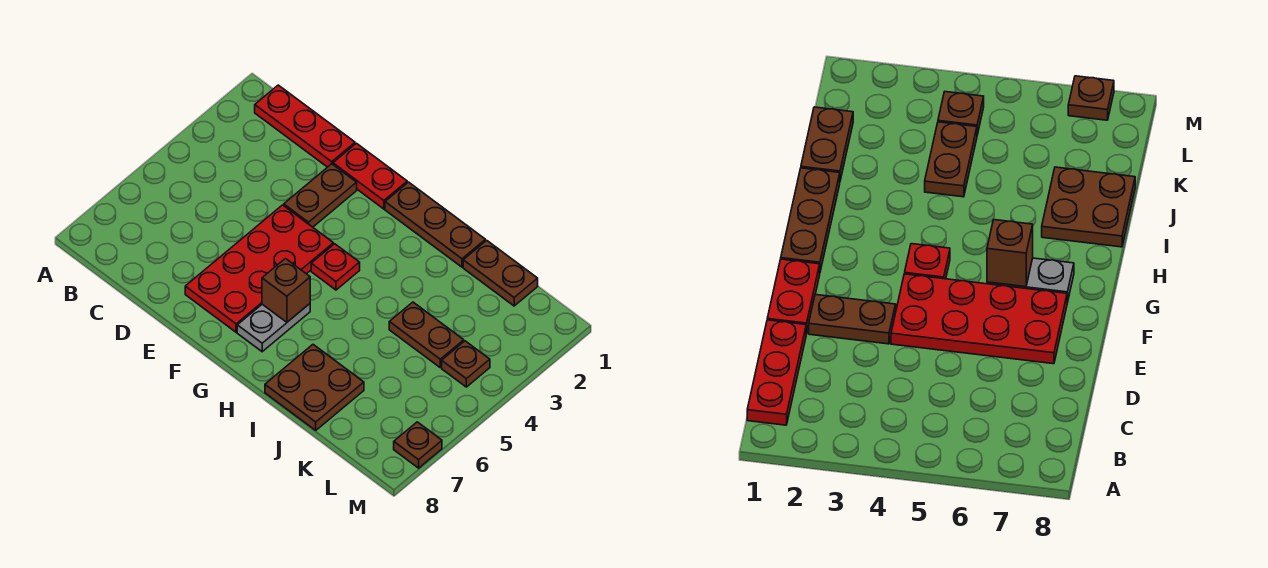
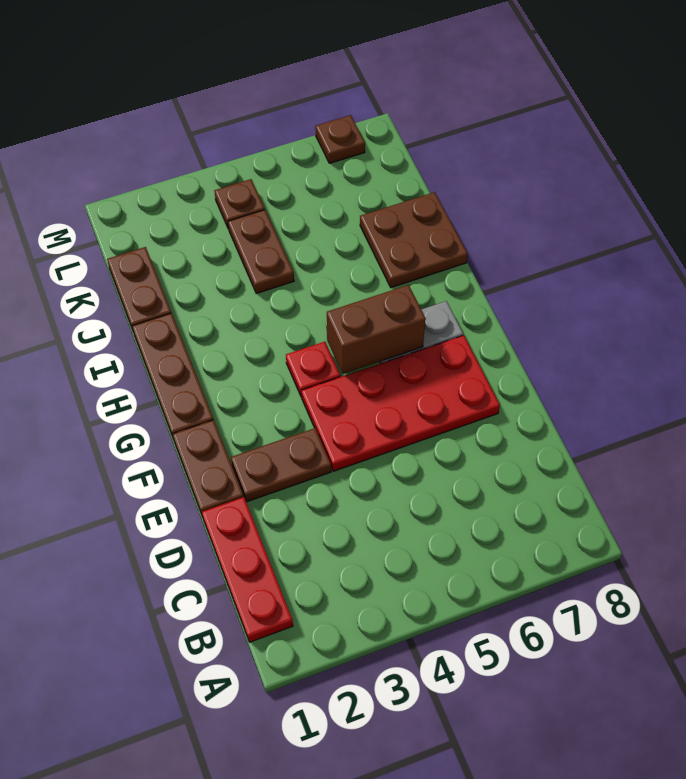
red plate E1:F1 level 1 -> brown plate E1:F1 level 1
brown brick G6 level 2 -> brown brick G5:G6 level 2

